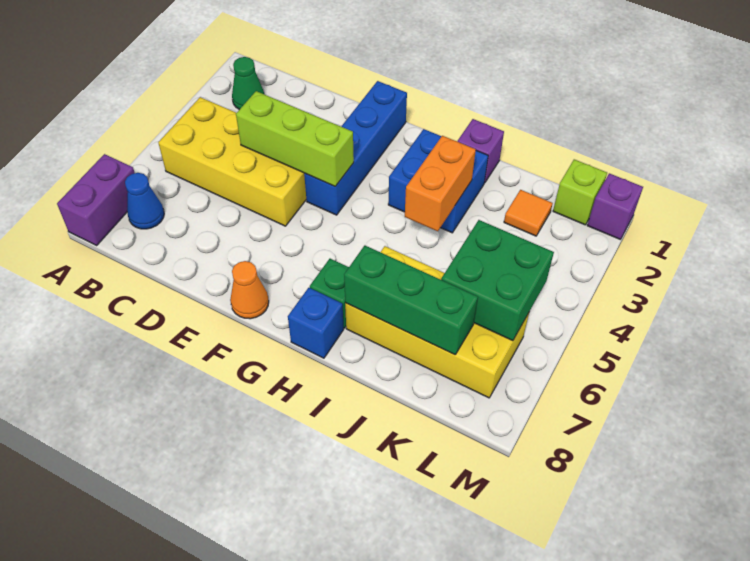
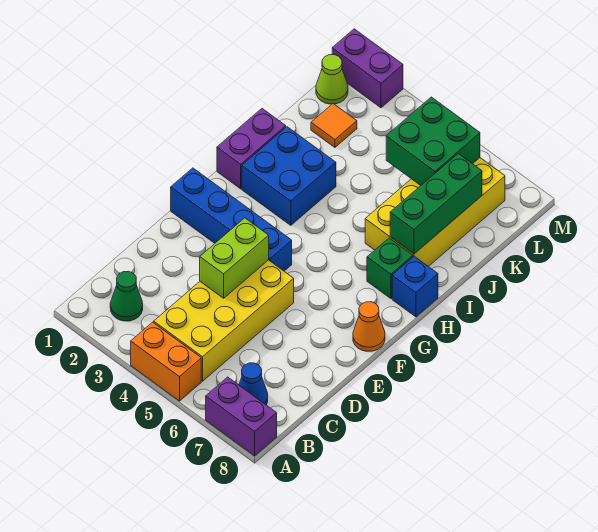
lime brick D4:F4 level 2 -> lime brick D4:E4 level 2
purple brick I1 level 1 -> purple brick H1:I1 level 1
orange brick I3:I4 level 2 -> orange brick A4:A5 level 1
lime brick L1 level 1 -> lime cone L1 level 1
purple brick M1 level 1 -> purple brick M1:M2 level 1

